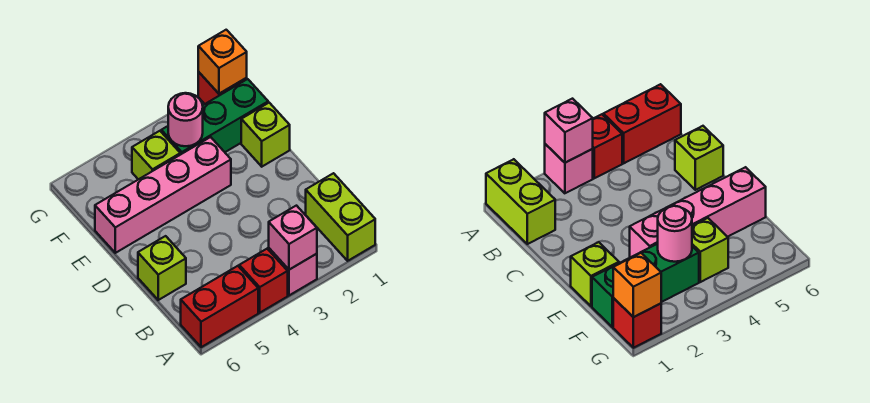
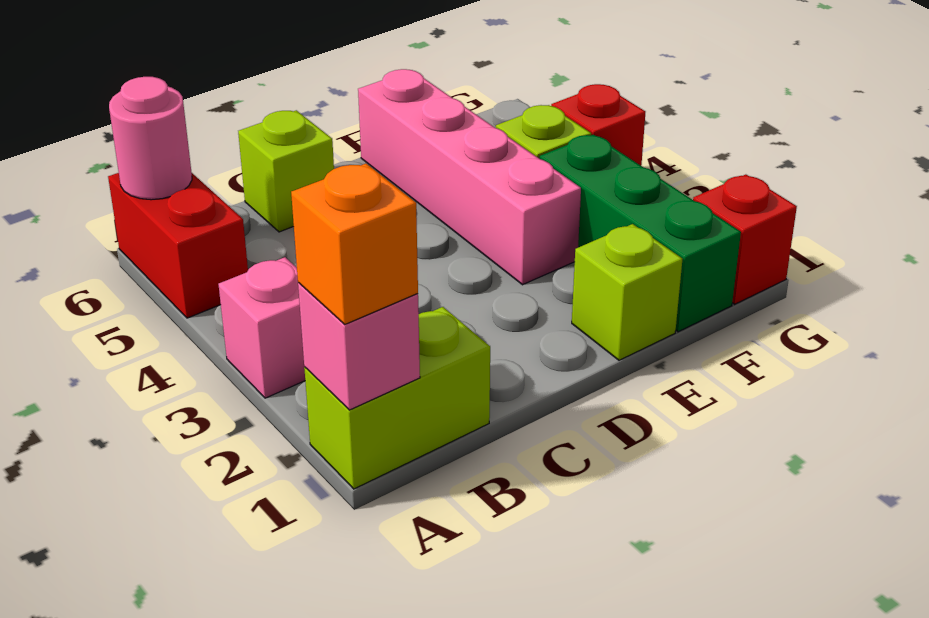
pink brick A3 level 2 -> pink brick A1 level 2
red brick A4 level 1 -> red brick G4 level 1
pink round brick F3 level 2 -> pink round brick A6 level 2
orange brick G1 level 2 -> orange brick A1 level 3

